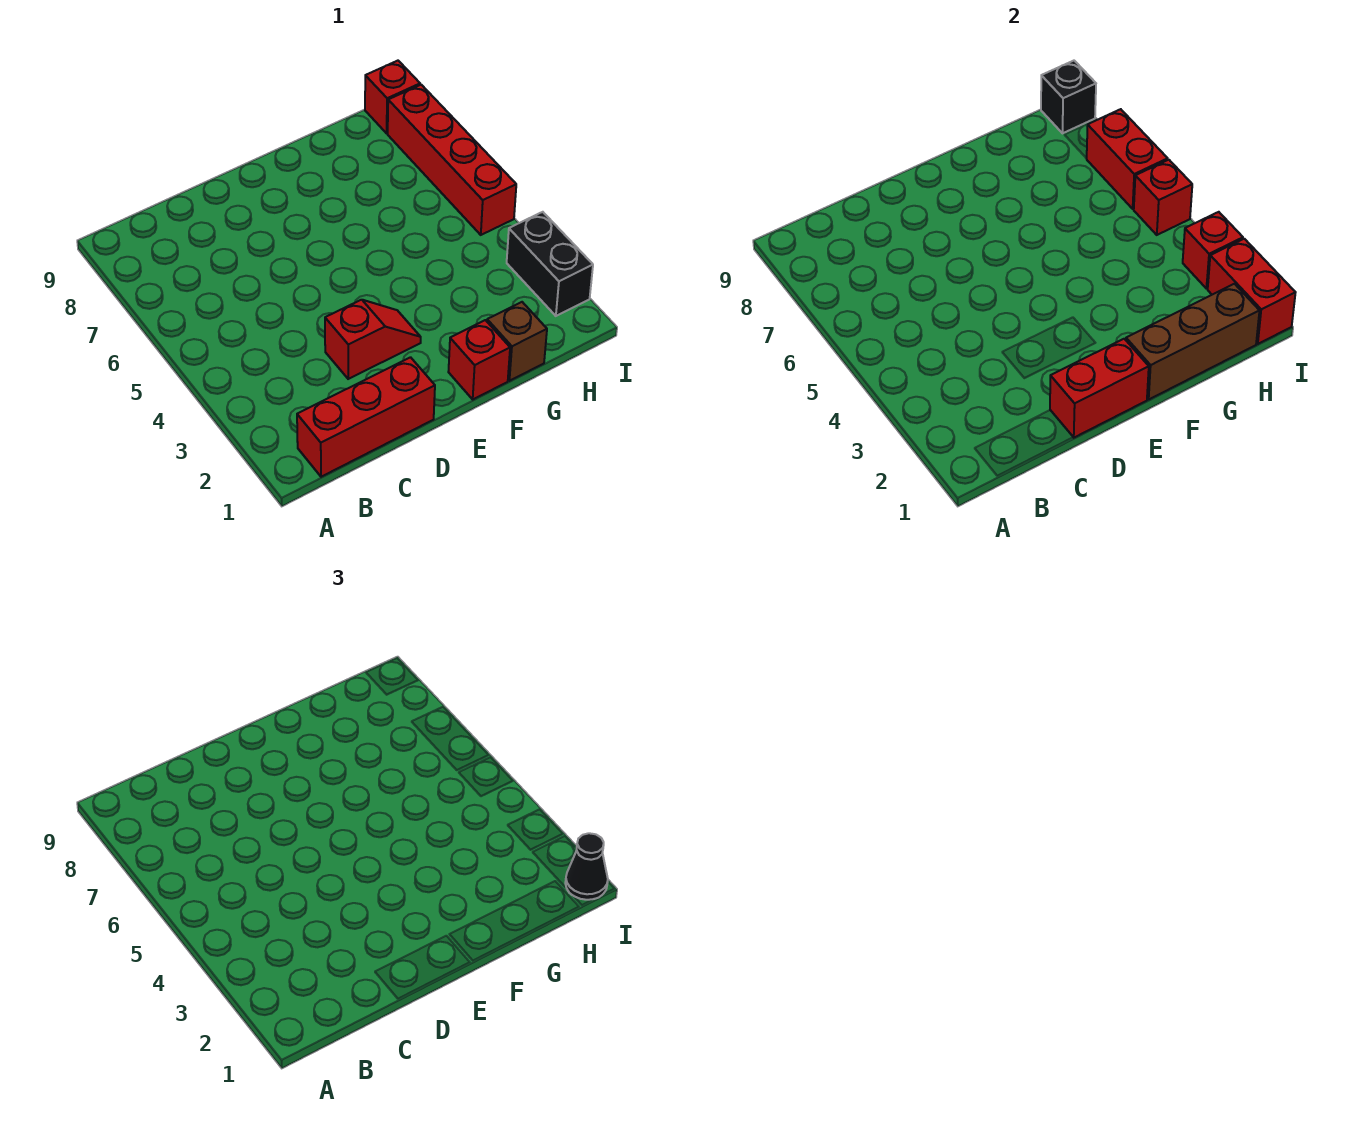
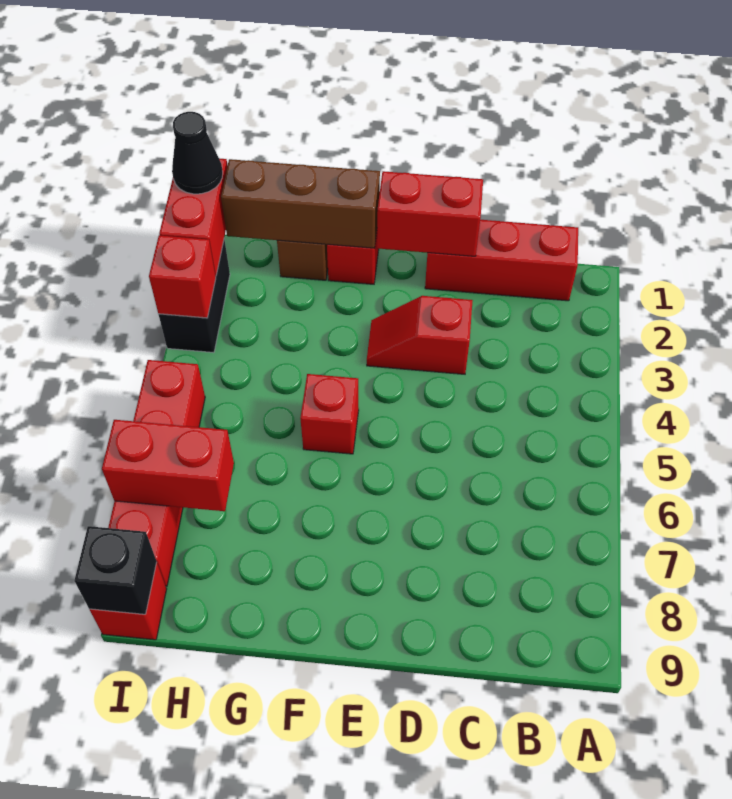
red brick I5 level 2 -> red brick F5 level 1
red brick I6:I7 level 2 -> red brick H7:I7 level 2

